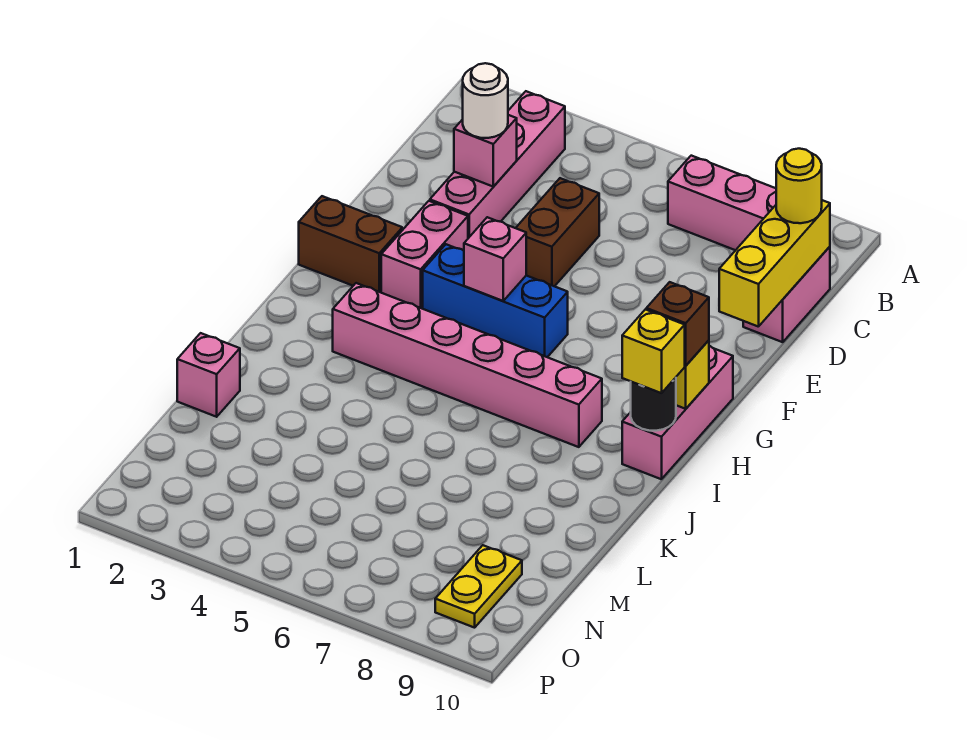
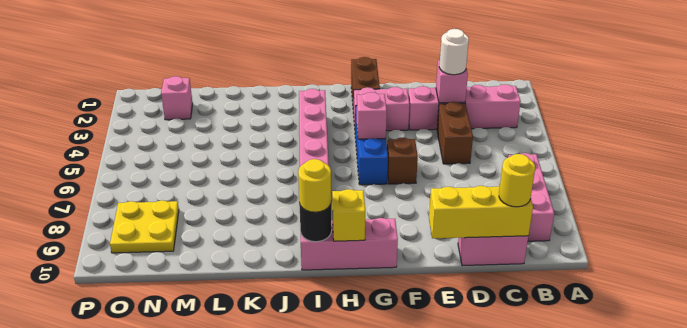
brown brick D5:E5 level 1 -> brown brick D4:D5 level 1
brown brick H10 level 3 -> brown brick F6 level 1
yellow brick I10 level 3 -> yellow round brick I10 level 3
pink brick L1 level 1 -> pink brick N2 level 1
yellow plate N9:O9 level 1 -> yellow plate N8:O9 level 1

